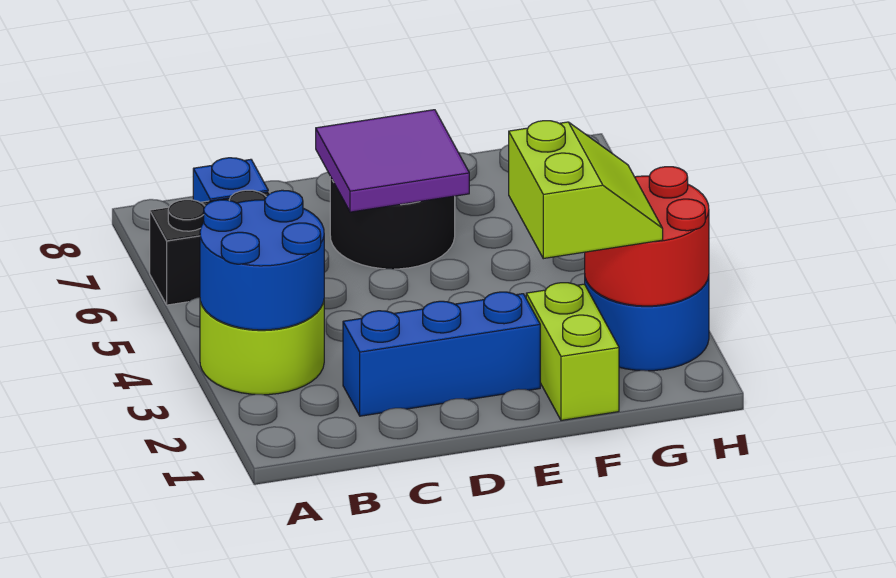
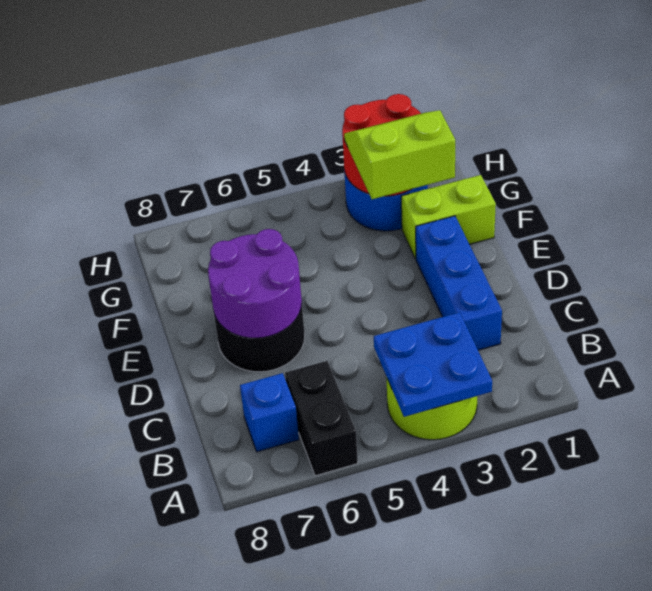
blue round brick A3:B4 level 2 -> blue plate A3:B4 level 2
purple tile D6:E7 level 2 -> purple round brick D6:E7 level 2

